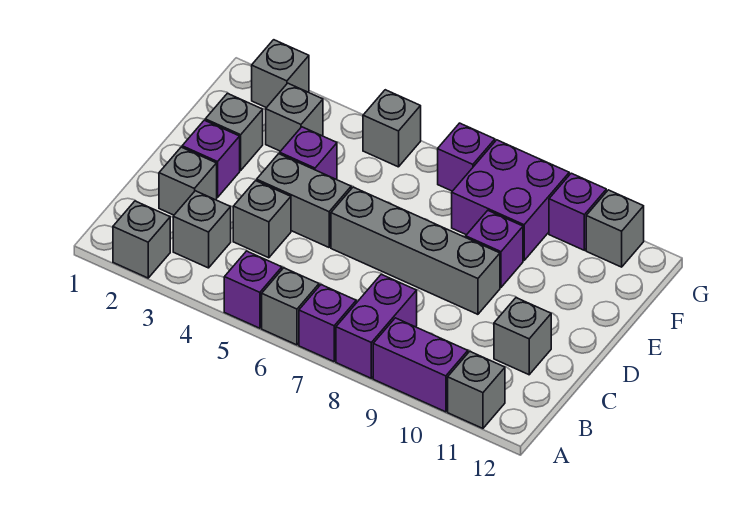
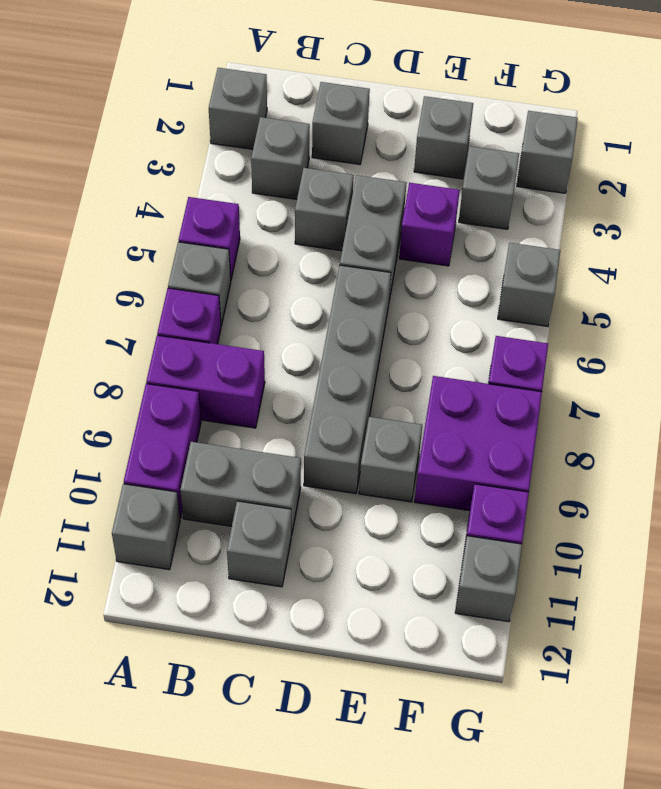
none -> grey brick B10:C10 level 1
purple brick D2 level 1 -> none
purple brick E9 level 1 -> grey brick E9 level 1

